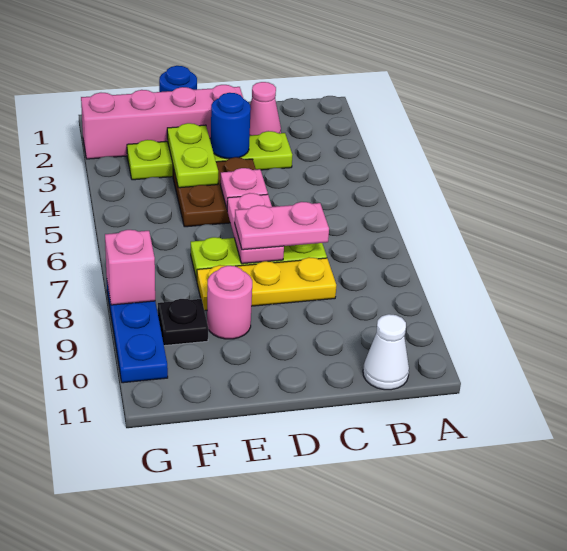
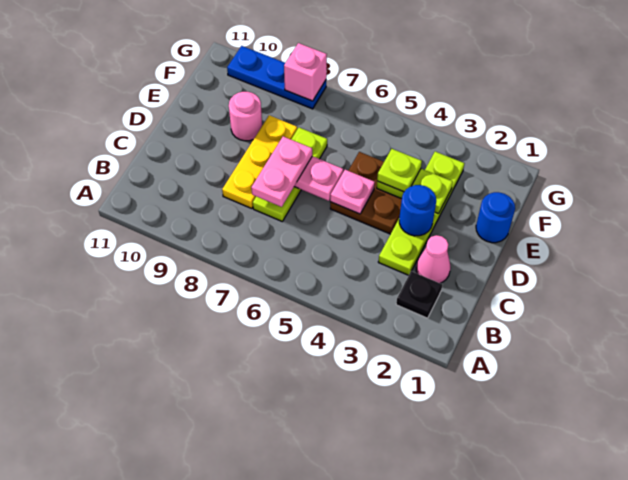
white cone B11 level 1 -> none
pink brick D2:G2 level 1 -> none
none -> lime plate E4 level 3
black plate F9 level 1 -> black plate B2 level 1

